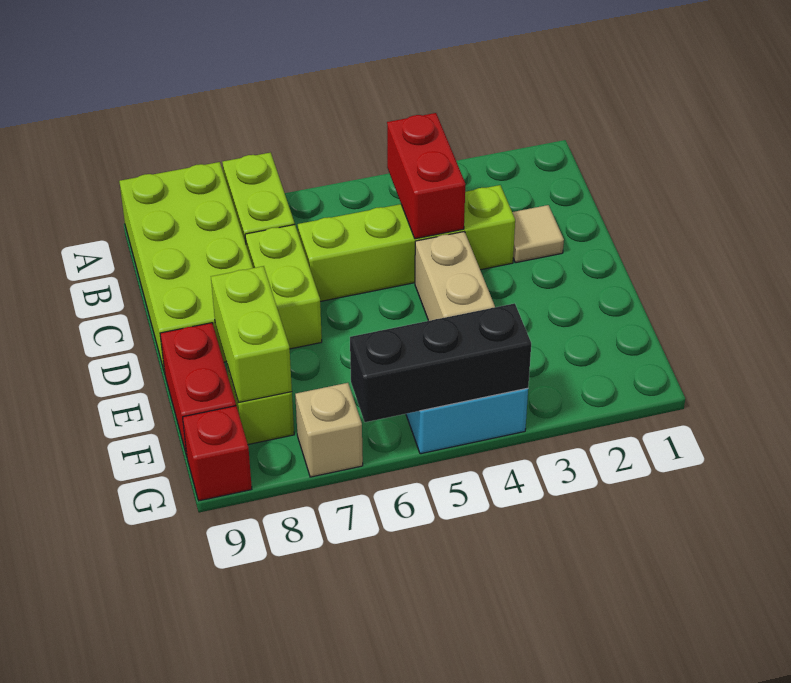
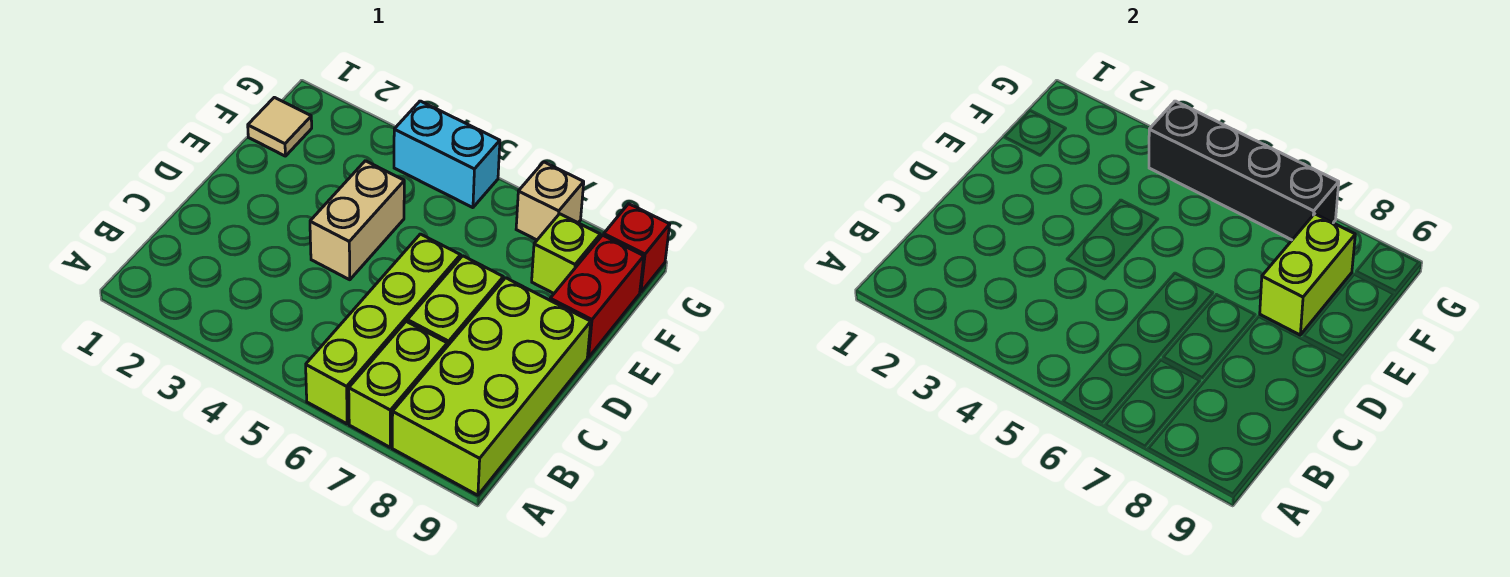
red brick B4:C4 level 2 -> none
tan tile C2 level 1 -> tan tile F1 level 1
lime brick C3:C6 level 1 -> lime brick A6:D6 level 1
black brick G4:G6 level 2 -> black brick G4:G7 level 2

